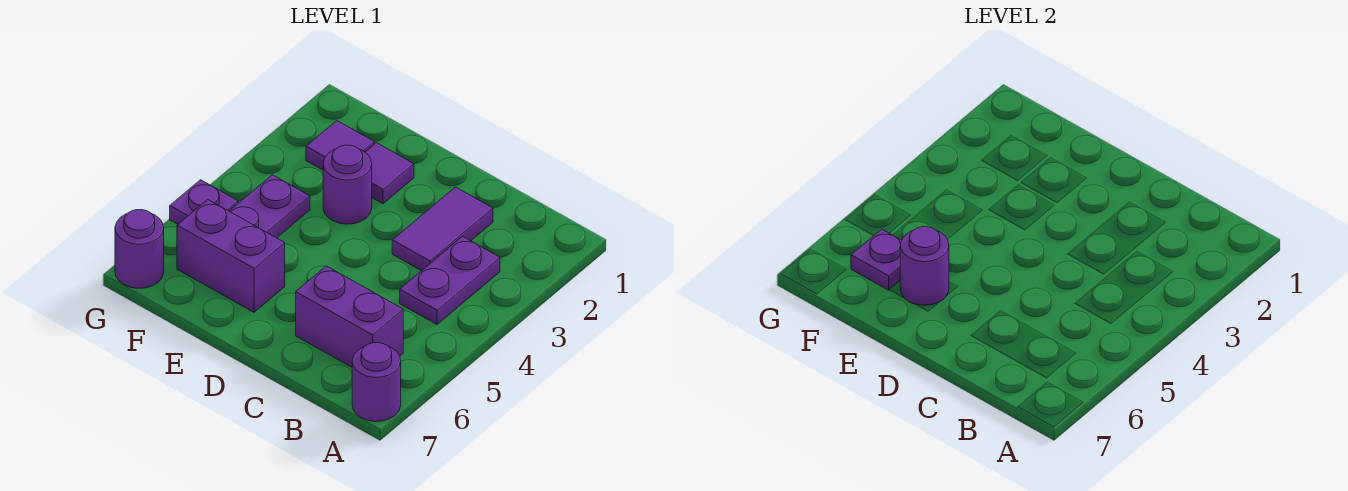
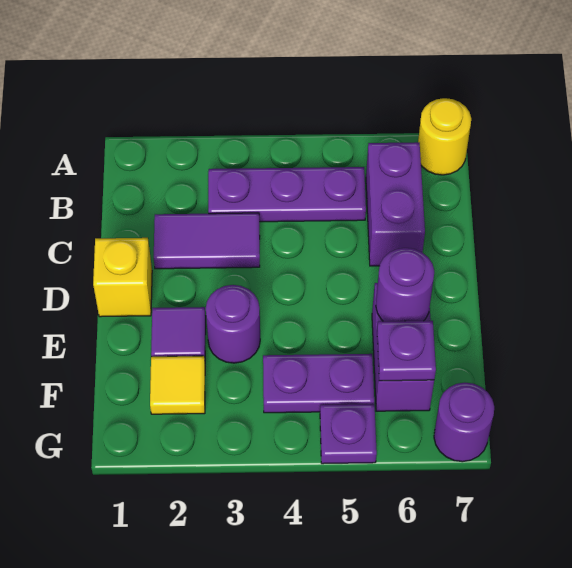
purple round brick A7 level 1 -> yellow round brick A7 level 1
purple plate B3:B4 level 1 -> purple plate B3:B5 level 1
none -> yellow brick D1 level 1
purple tile F2 level 1 -> yellow tile F2 level 1

